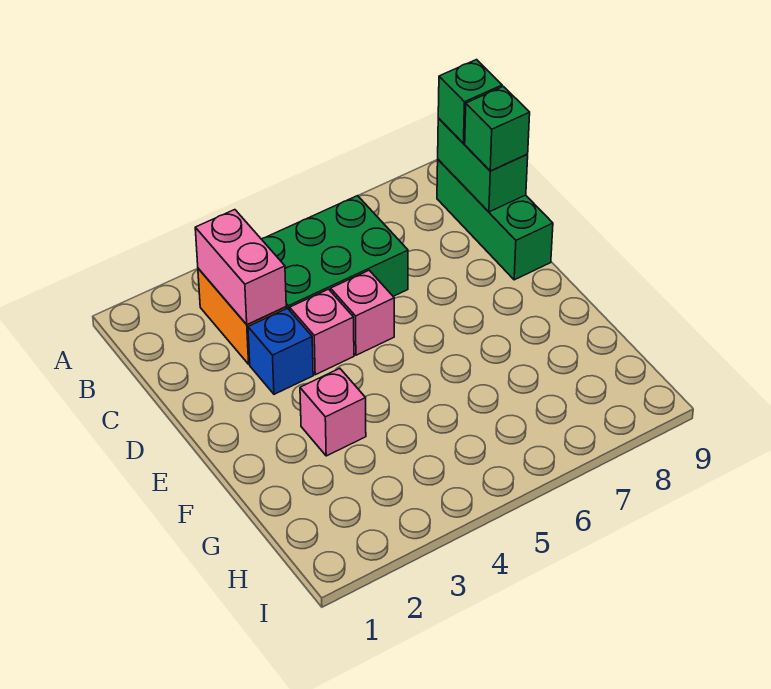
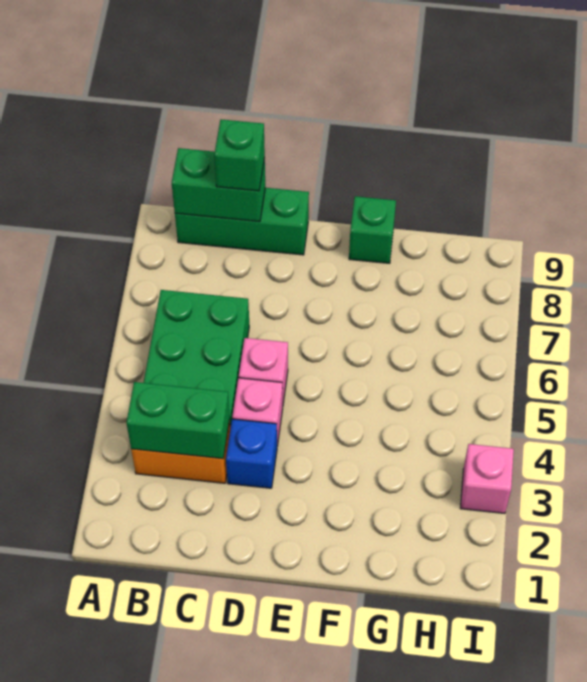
pink brick B3:C3 level 2 -> green brick B3:C3 level 2
green brick B9 level 3 -> green brick F9 level 1
pink brick F3 level 1 -> pink brick I3 level 1

